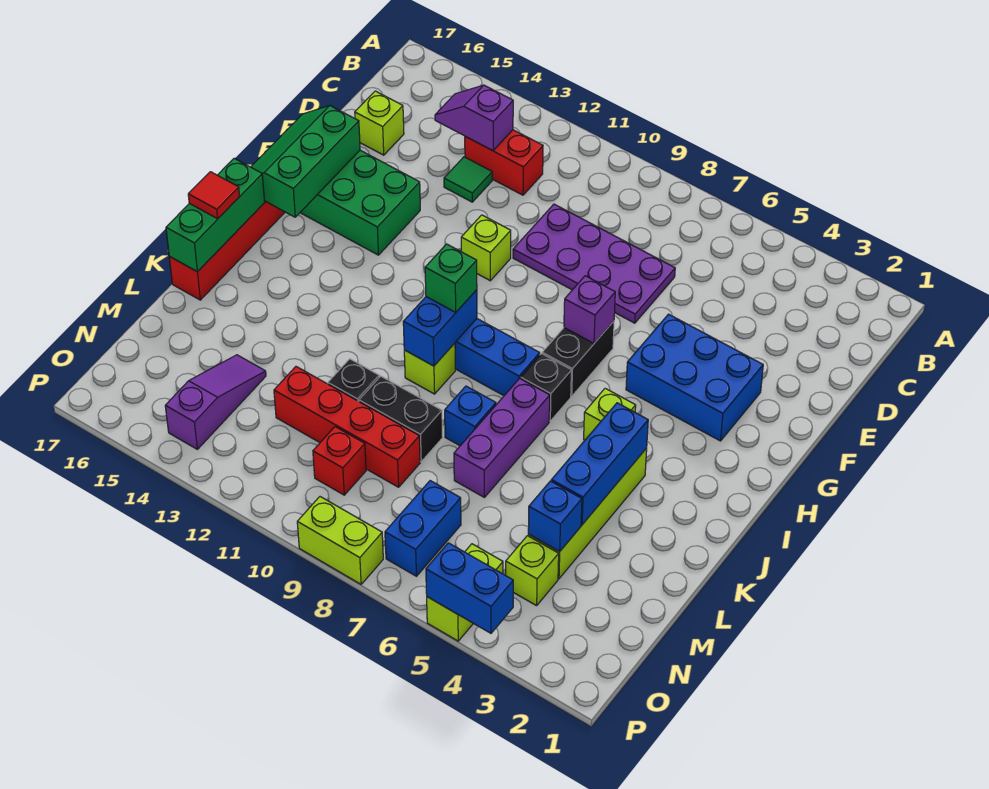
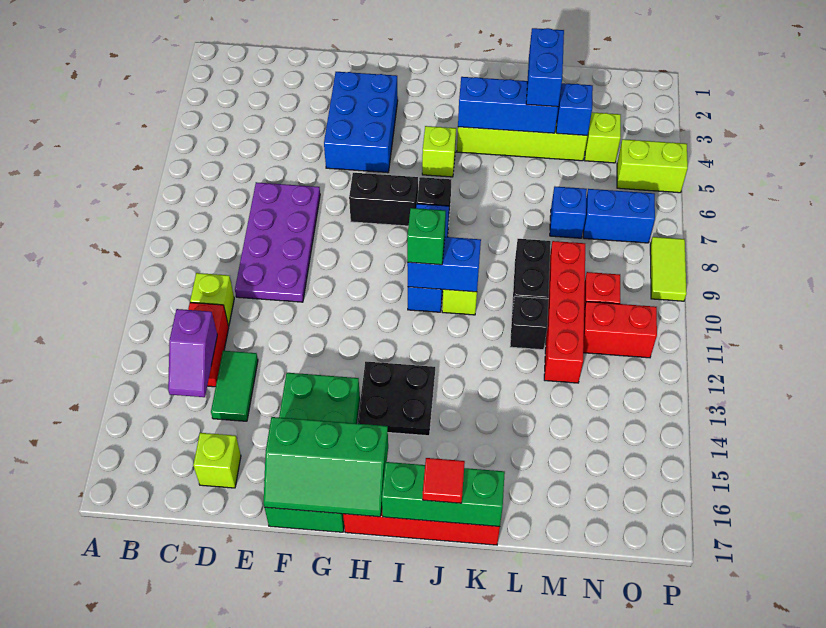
green tile D13 level 1 -> green tile D13:D14 level 1
lime brick F11 level 1 -> lime brick C11 level 1
purple brick G7 level 2 -> none
none -> black plate H13:I14 level 1
purple brick J7:L7 level 1 -> none
blue brick K8 level 1 -> blue brick M7 level 1
purple slope M14:O14 level 1 top O -> none
none -> red brick N11:O11 level 1
blue brick P4:P5 level 2 -> blue brick L3:L4 level 3
lime brick P8:P9 level 1 -> lime tile P8:P9 level 1

